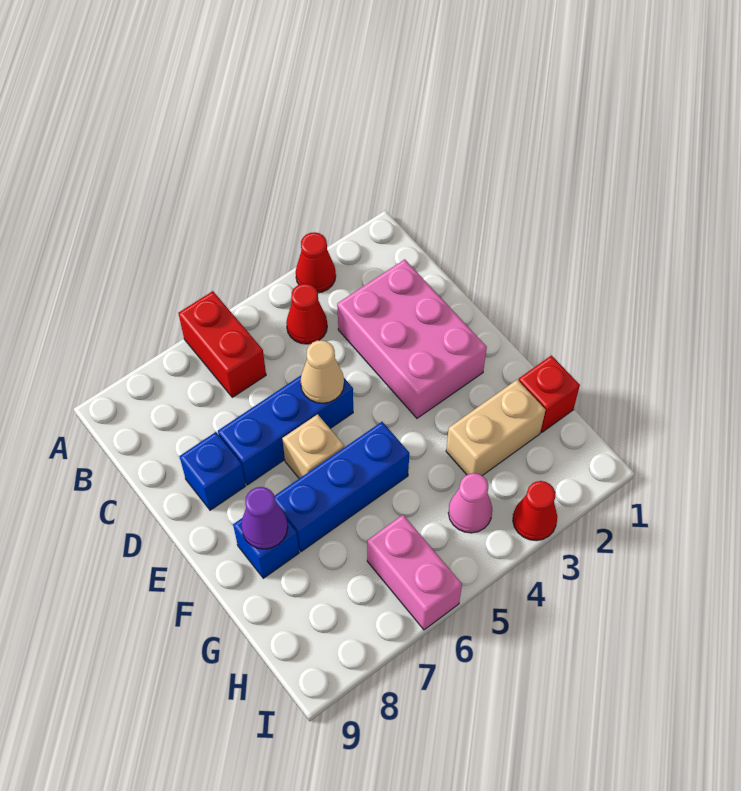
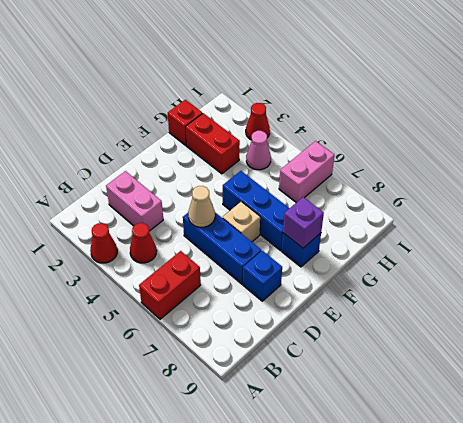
pink brick C2:E3 level 1 -> pink brick C2:C3 level 1
purple cone F8 level 2 -> purple brick F8 level 2
tan brick G2:G3 level 1 -> red brick G2:G3 level 1

